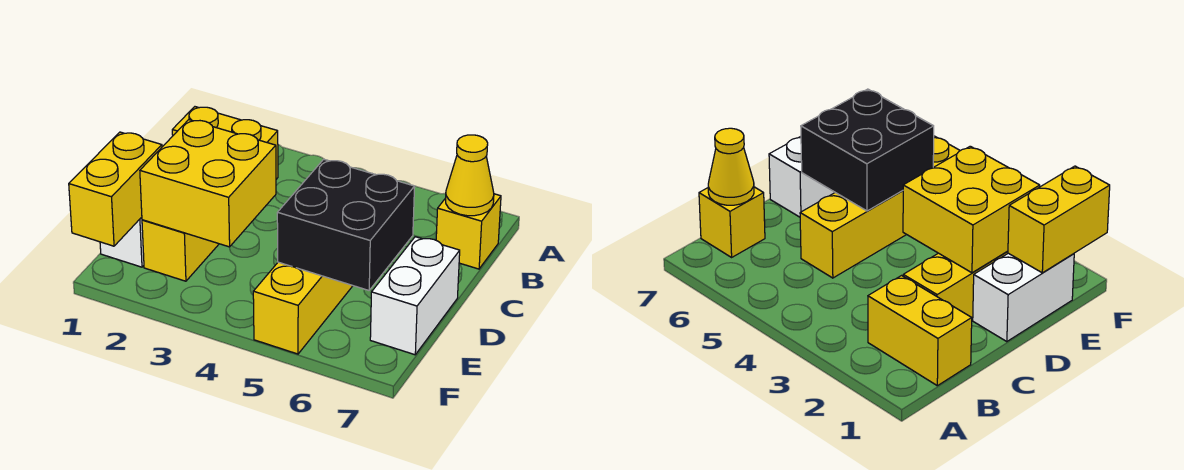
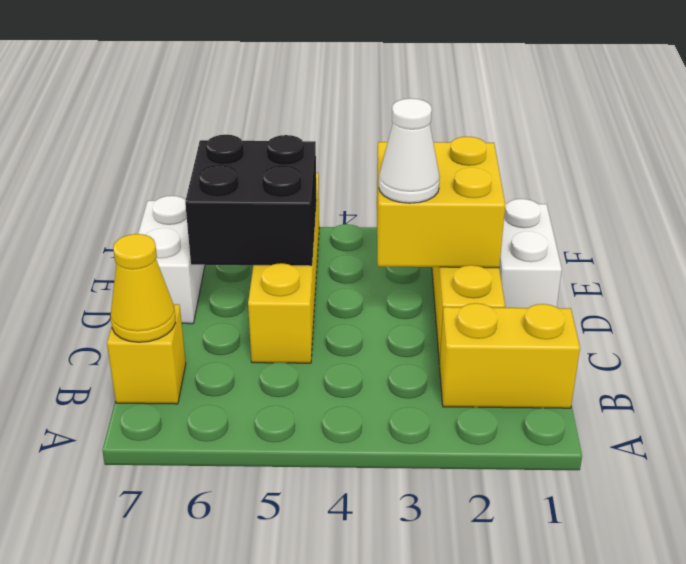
none -> white cone D3 level 3
yellow brick E1:F1 level 2 -> none

